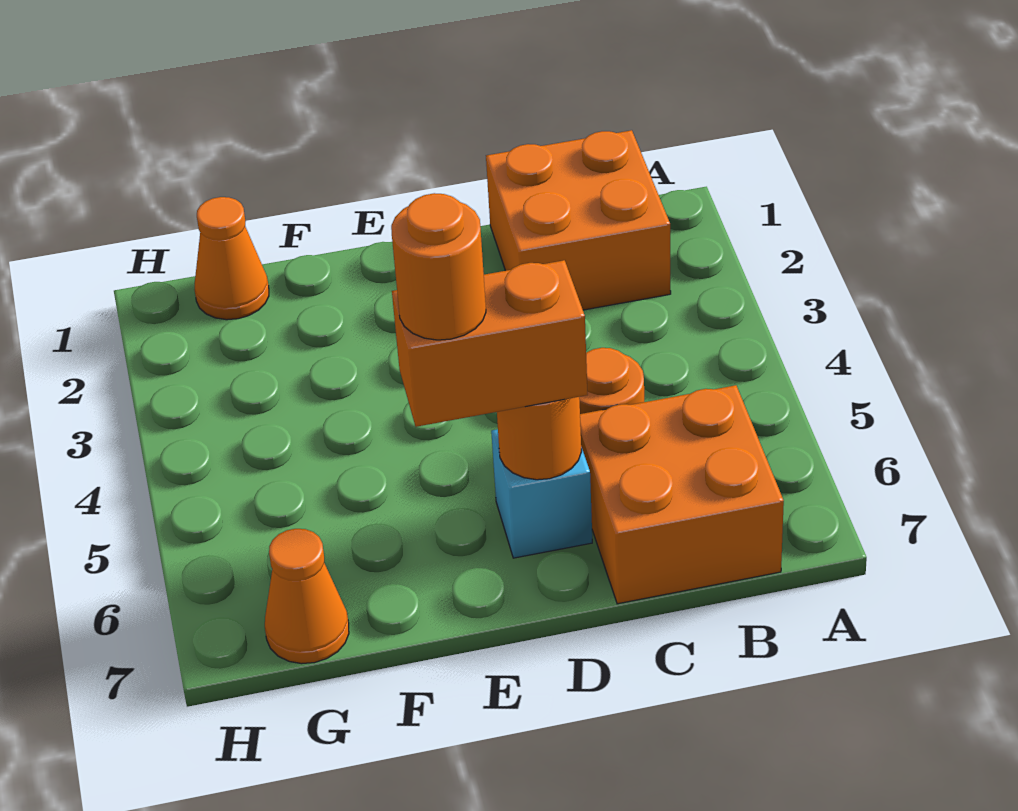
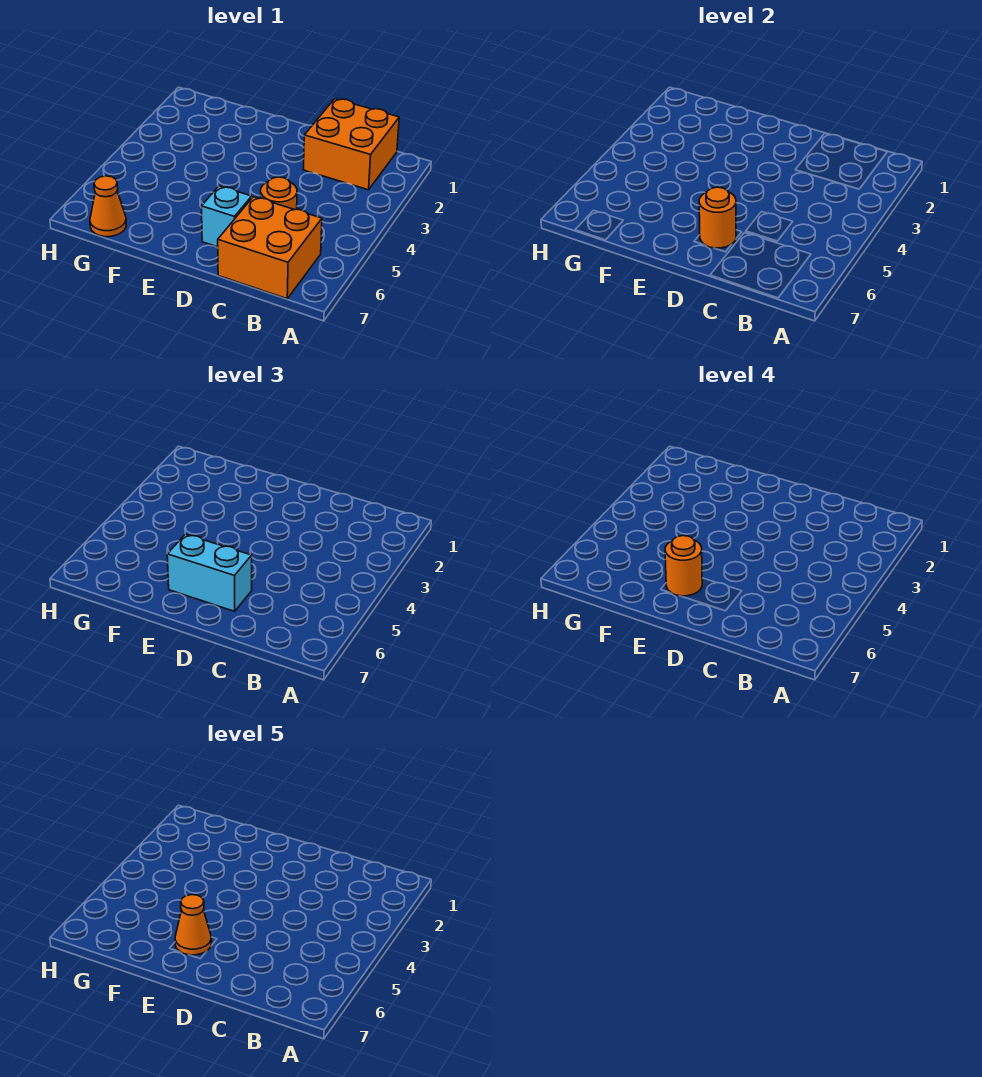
orange brick D6:E6 level 3 -> cyan brick D6:E6 level 3
orange cone G1 level 1 -> orange cone E6 level 5

